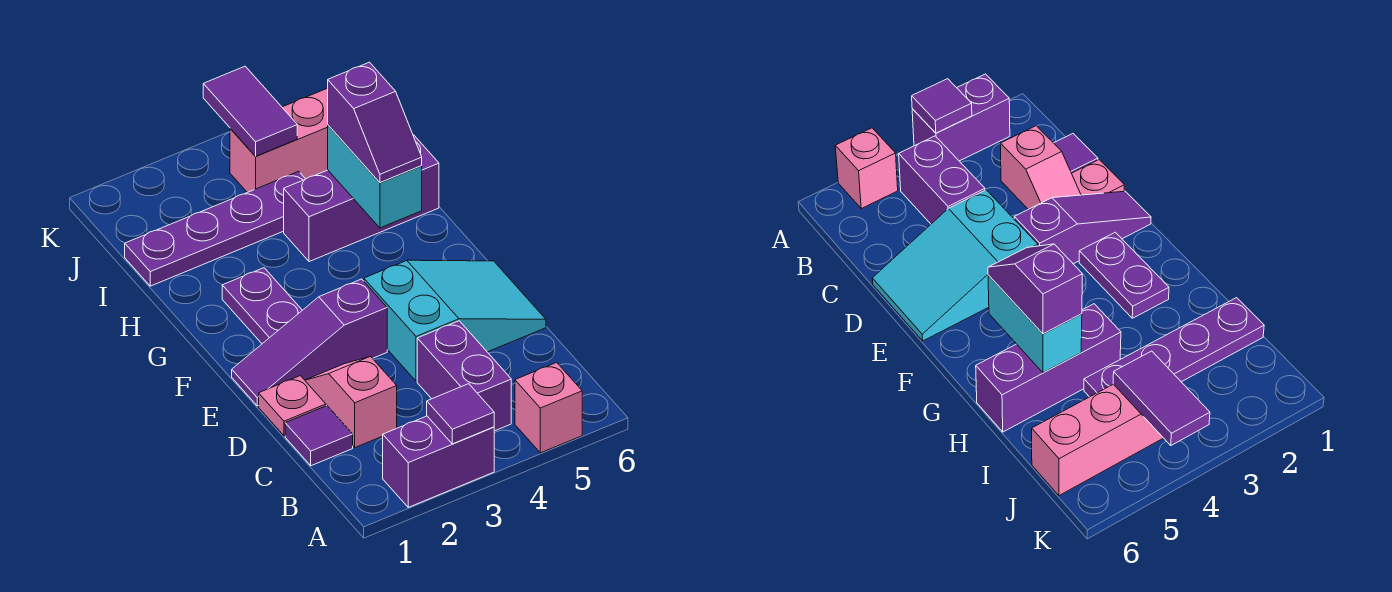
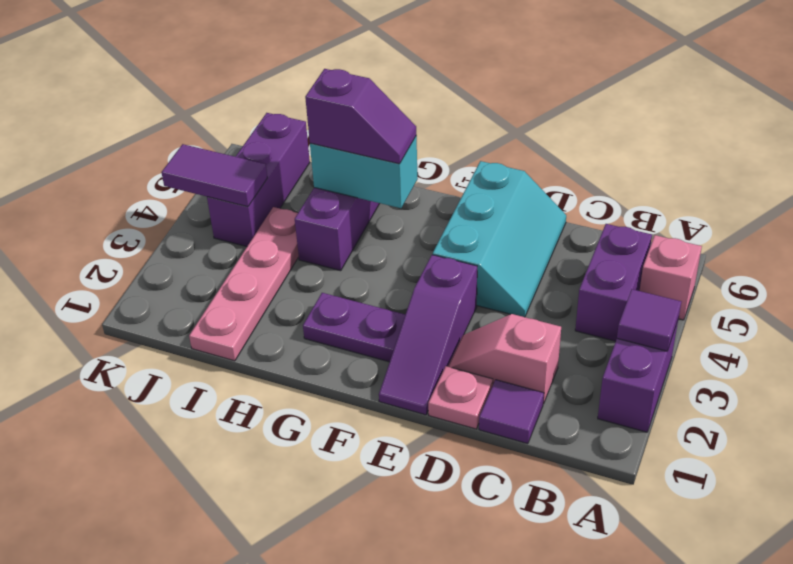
purple brick B4:C4 level 1 -> purple brick B4:B5 level 1
cyan slope D4:E6 level 1 top 4 -> cyan slope D4:E6 level 1 top E
purple plate I1:I4 level 1 -> pink plate I1:I4 level 1
pink brick J4:J6 level 1 -> purple brick J4:J6 level 1

